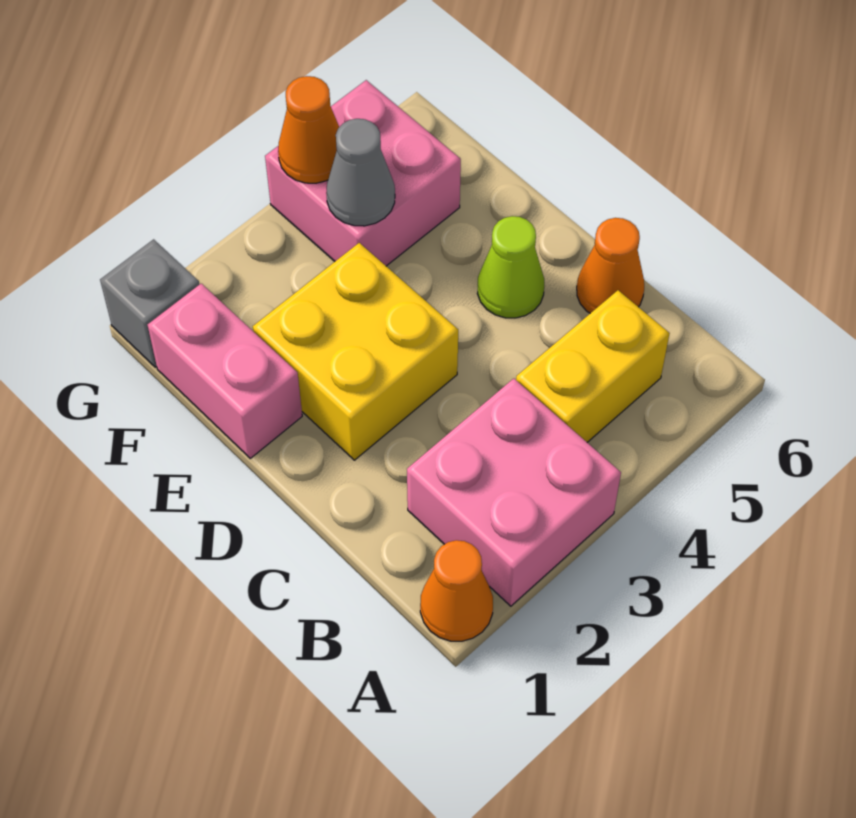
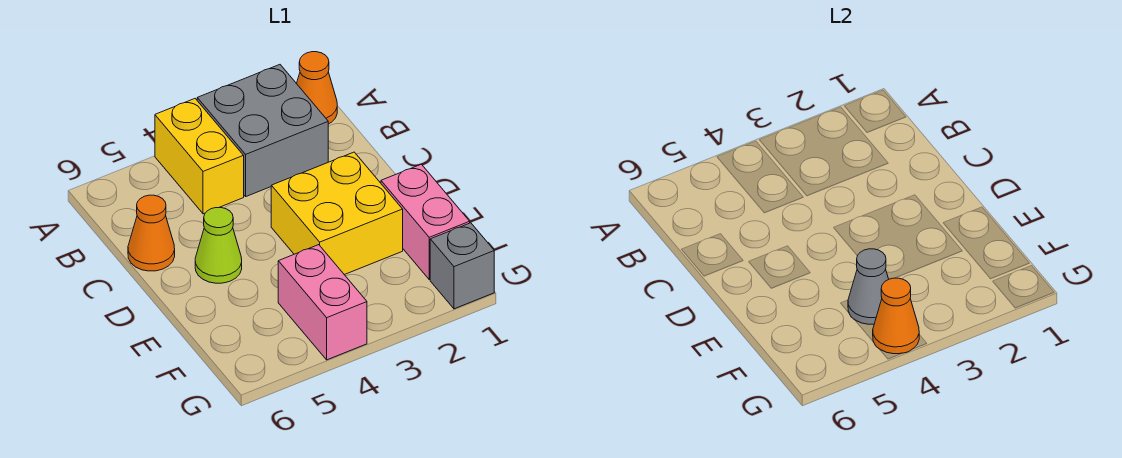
pink brick A2:B3 level 1 -> grey brick A2:B3 level 1
yellow brick B4:B5 level 1 -> yellow brick A4:B4 level 1
pink brick F4:G5 level 1 -> pink brick F4:G4 level 1

